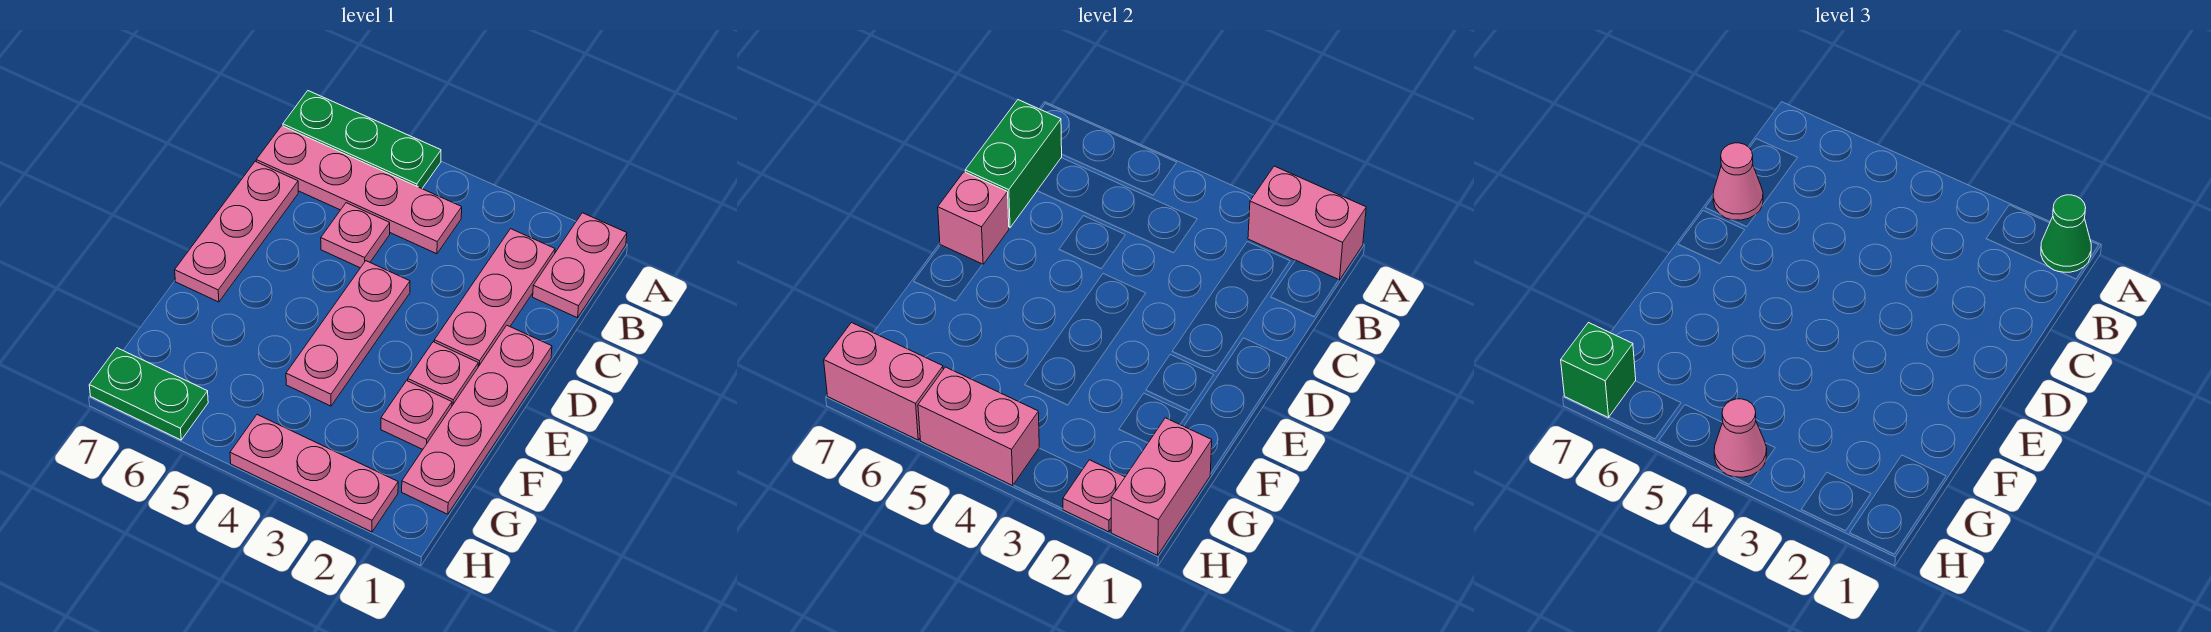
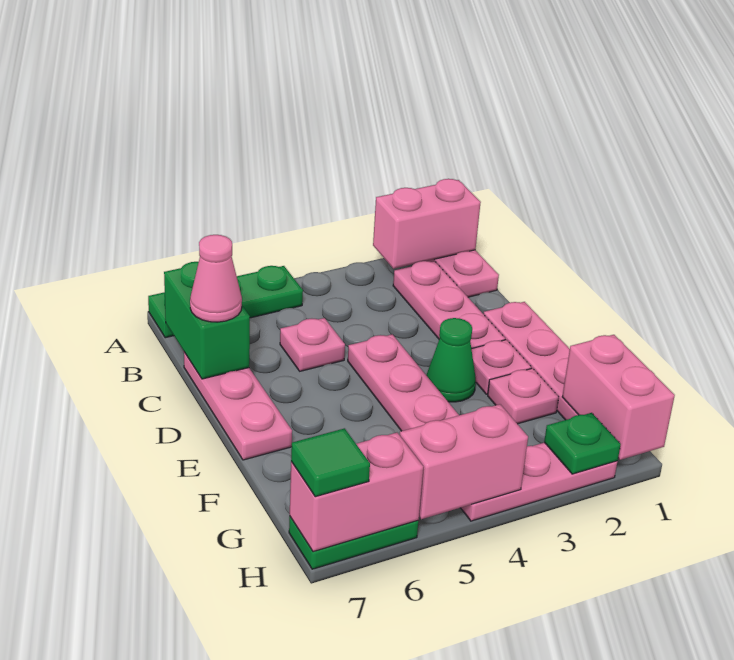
green cone A1 level 3 -> green cone E3 level 1
pink plate B4:B7 level 1 -> none
pink brick D7 level 2 -> none
pink plate H2 level 2 -> green plate H2 level 2
pink cone H4 level 3 -> none
green brick H7 level 3 -> green tile H7 level 3

